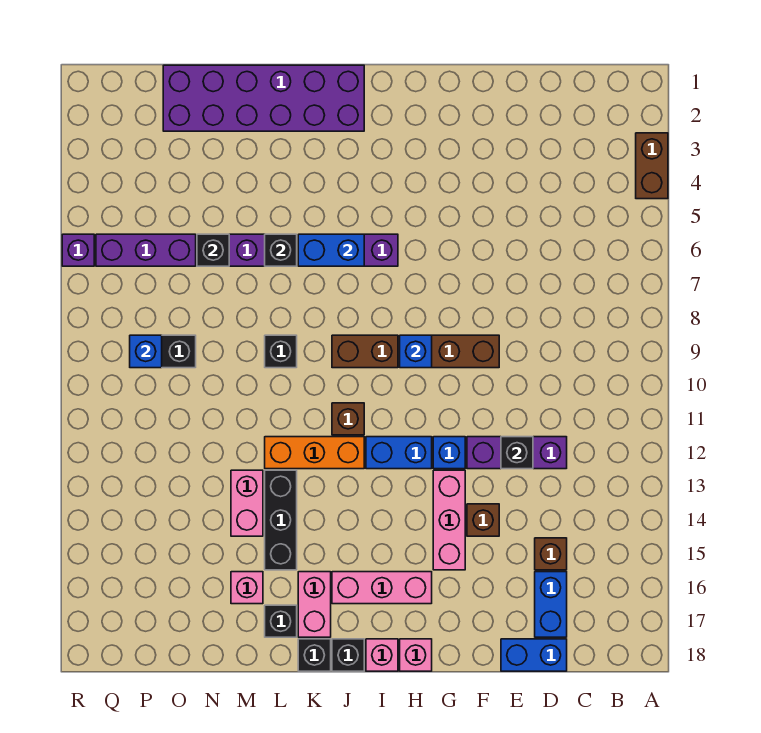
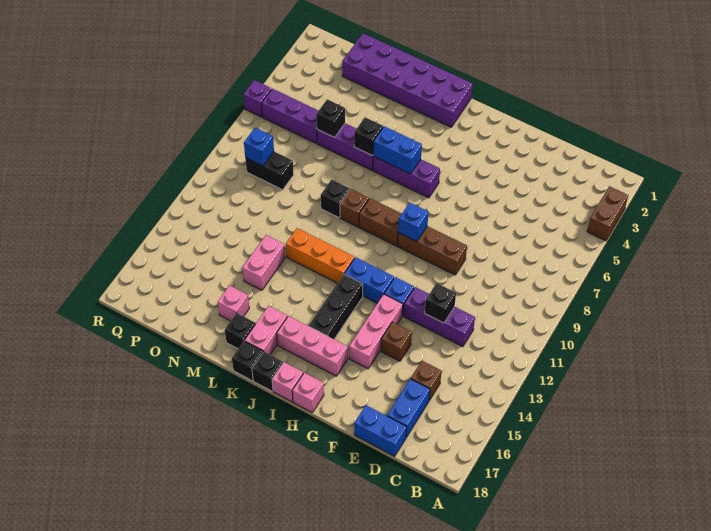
brown brick J11 level 1 -> brown brick K9 level 1
black brick L13:L15 level 1 -> black brick I13:I15 level 1

